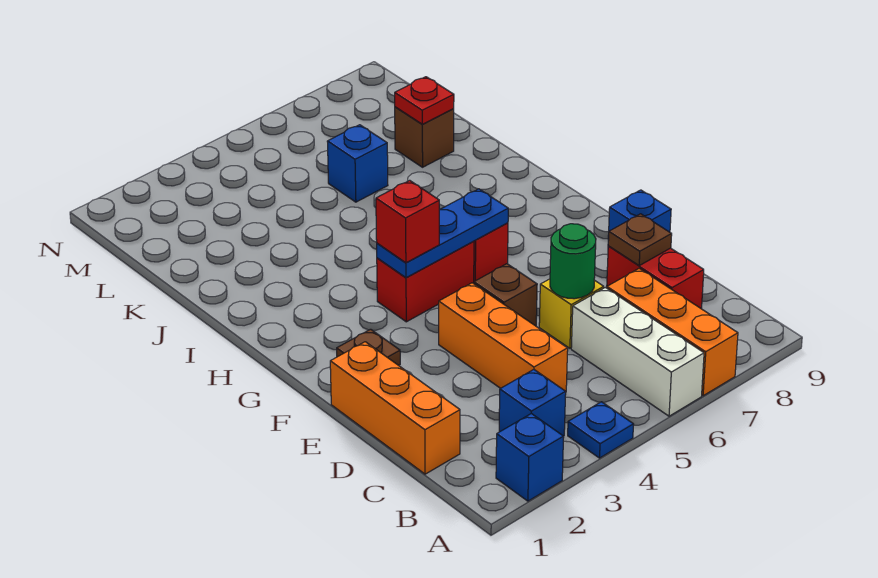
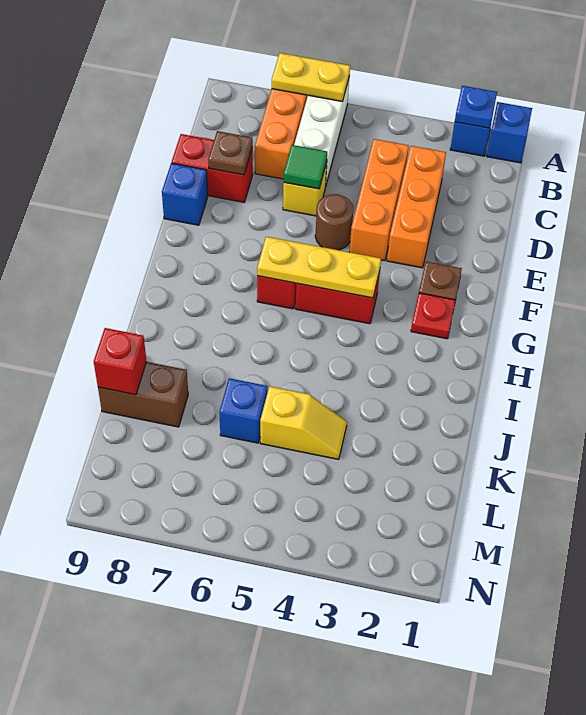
blue plate A4 level 1 -> blue plate A2 level 2
none -> yellow plate A6:A7 level 2
blue brick B3 level 1 -> blue brick A1 level 1
orange brick C1:E1 level 1 -> orange brick C3:E3 level 1
red brick C8:D8 level 1 -> red brick D8:D9 level 1
green round brick D6 level 2 -> green tile D6 level 2
brown brick E5 level 1 -> brown round brick E5 level 1
blue plate G4:G6 level 2 -> yellow plate G4:G6 level 2
red brick G4 level 3 -> red brick K9 level 2
none -> yellow slope K4:K5 level 1 top 5
brown brick K8 level 1 -> brown brick K8:K9 level 1
red plate K8 level 2 -> red plate G2 level 1

